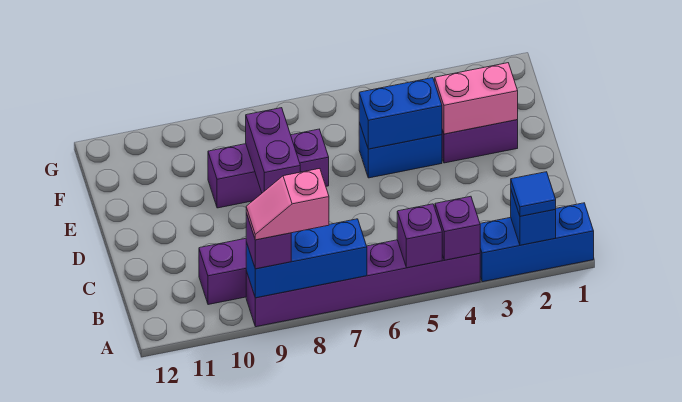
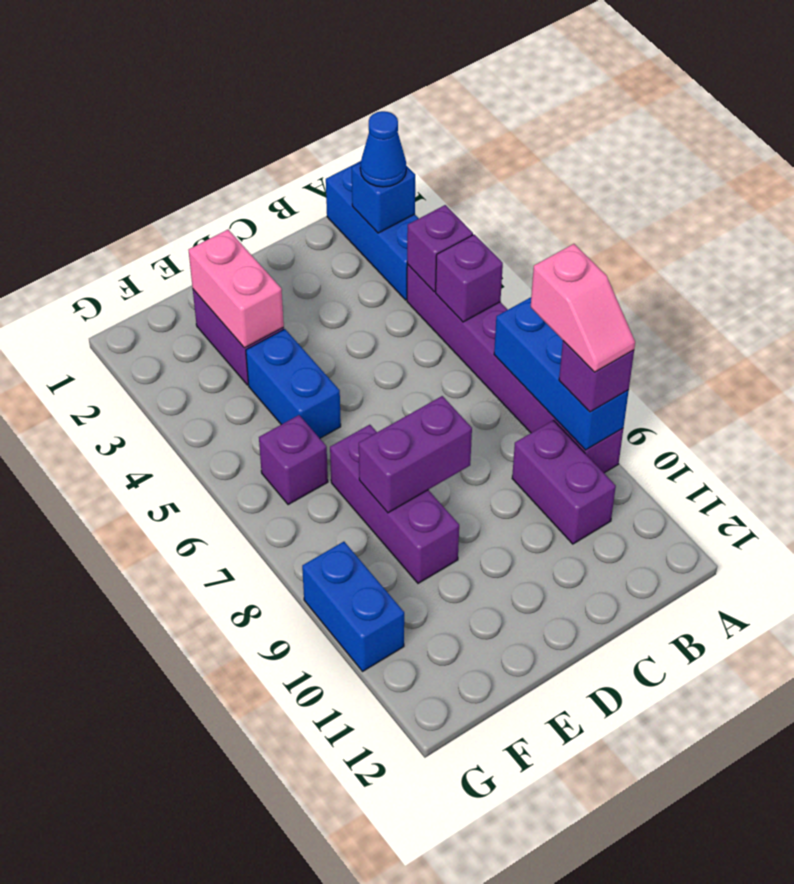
blue tile A2 level 3 -> blue cone A2 level 3
blue brick E4:E5 level 2 -> blue brick G9:G10 level 1
none -> purple brick F6 level 1

